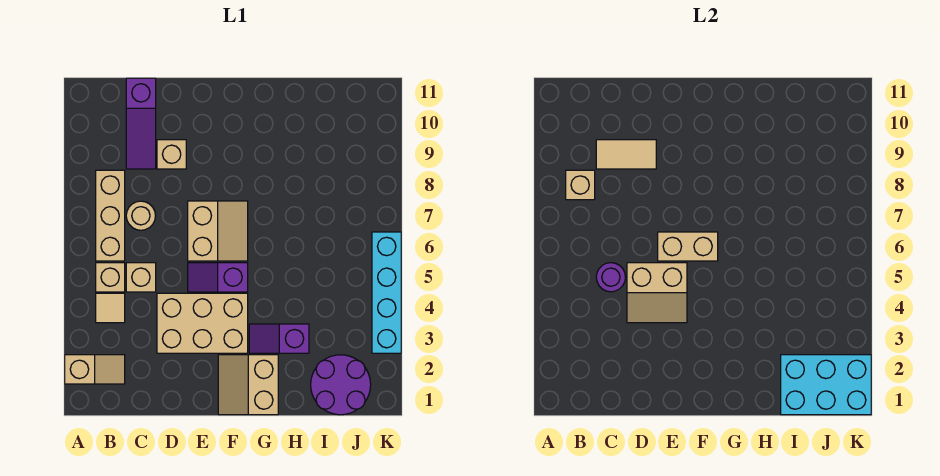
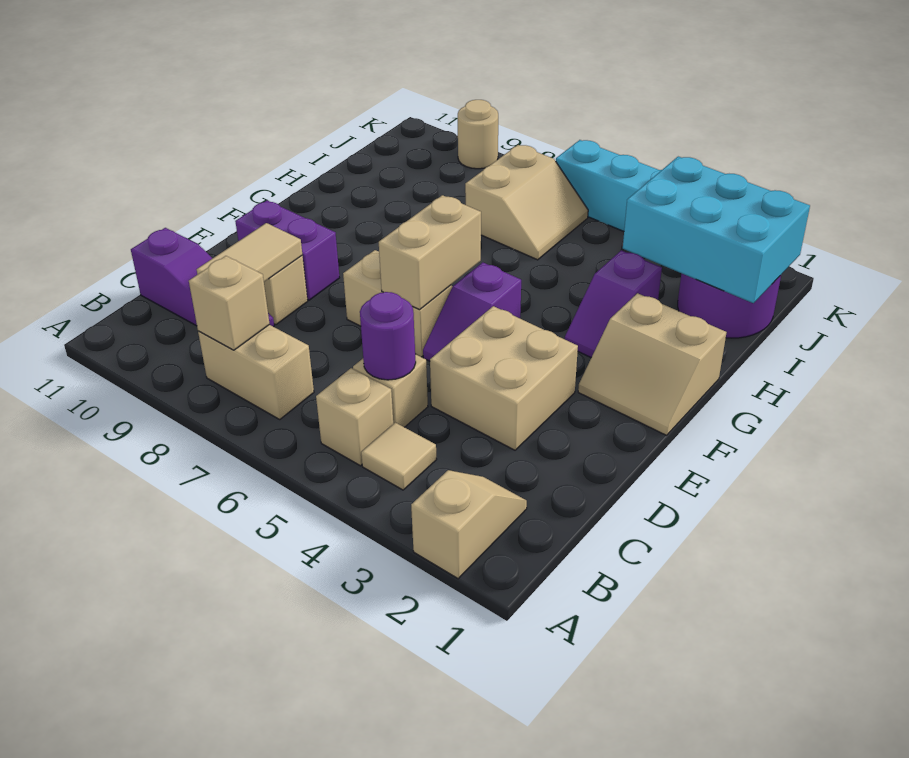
tan brick B6:B8 level 1 -> tan brick B7:B8 level 1
tan round brick C7 level 1 -> tan round brick K9 level 1
tan brick D3:F4 level 1 -> tan brick D3:E4 level 1
tan slope D4:E5 level 2 top 5 -> tan slope I6:J7 level 1 top 7
none -> purple brick E9:E10 level 1
cyan brick I1:K2 level 2 -> cyan brick I1:J3 level 2

